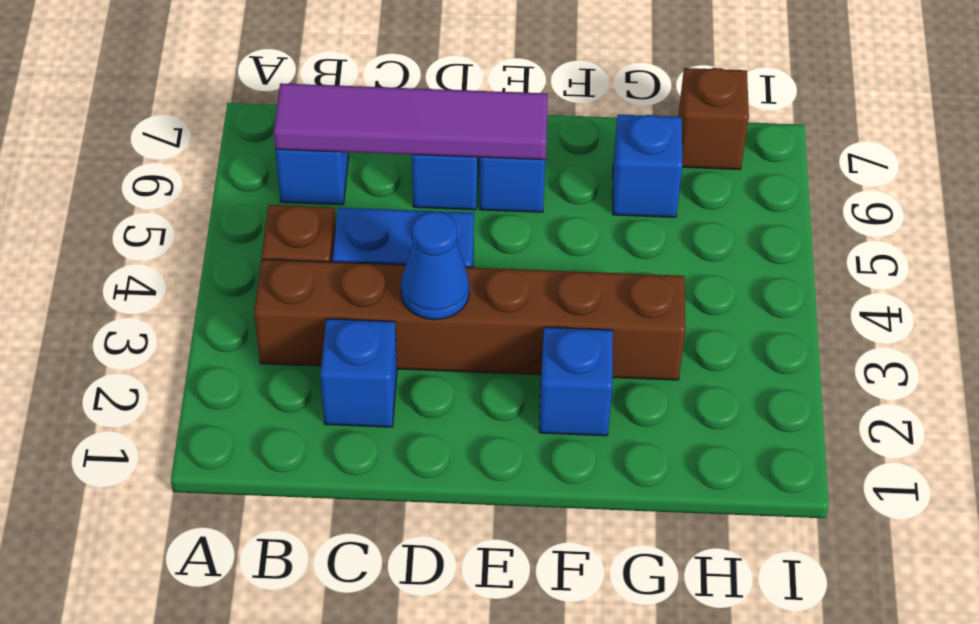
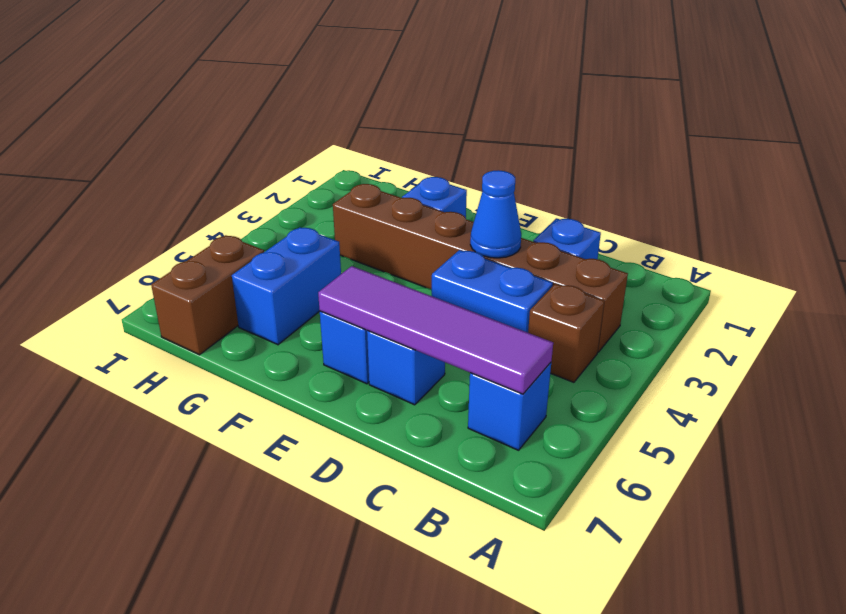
blue brick G6 level 1 -> blue brick G5:G6 level 1
brown brick H7 level 1 -> brown brick H6:H7 level 1

